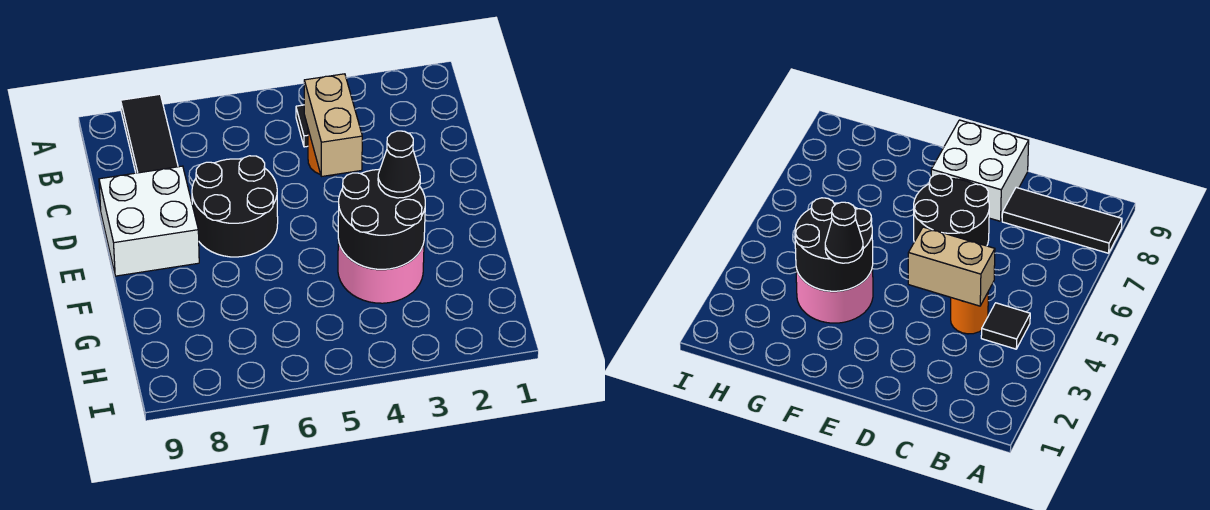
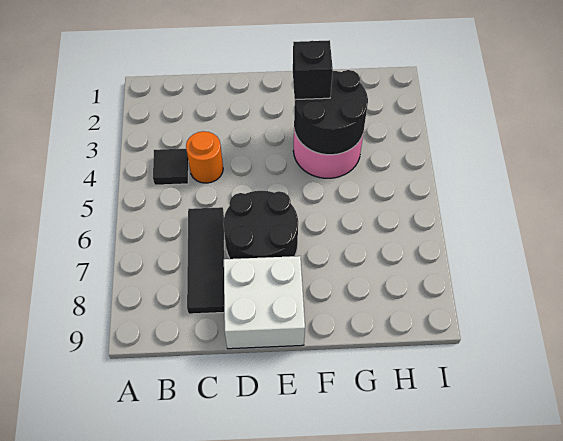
black tile A8:C8 level 1 -> black tile C6:C8 level 1
tan brick C4:D4 level 2 -> none
black cone F3 level 3 -> black brick F3 level 3

